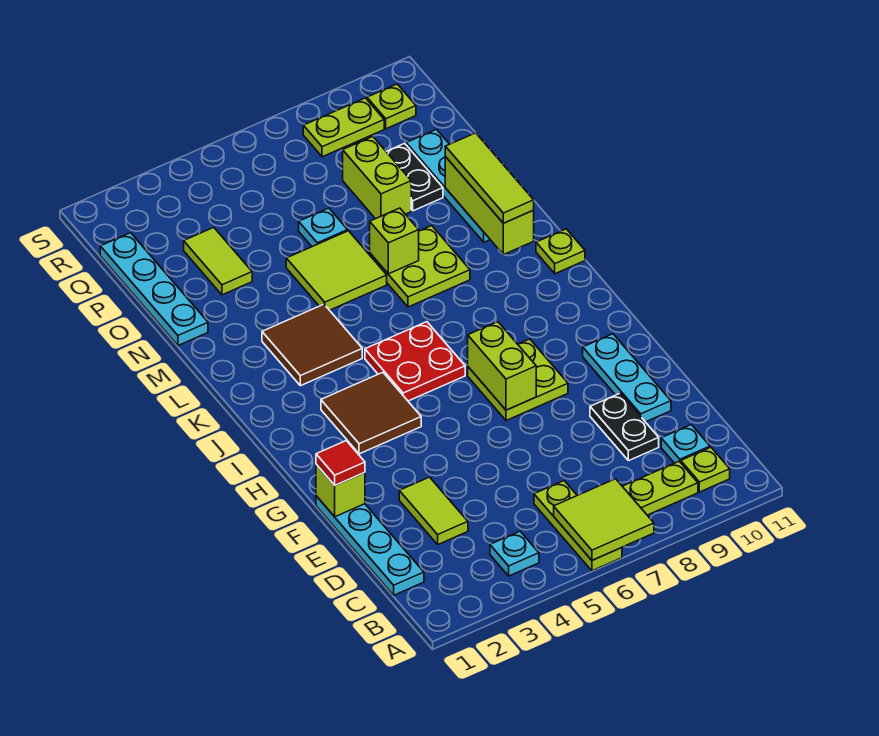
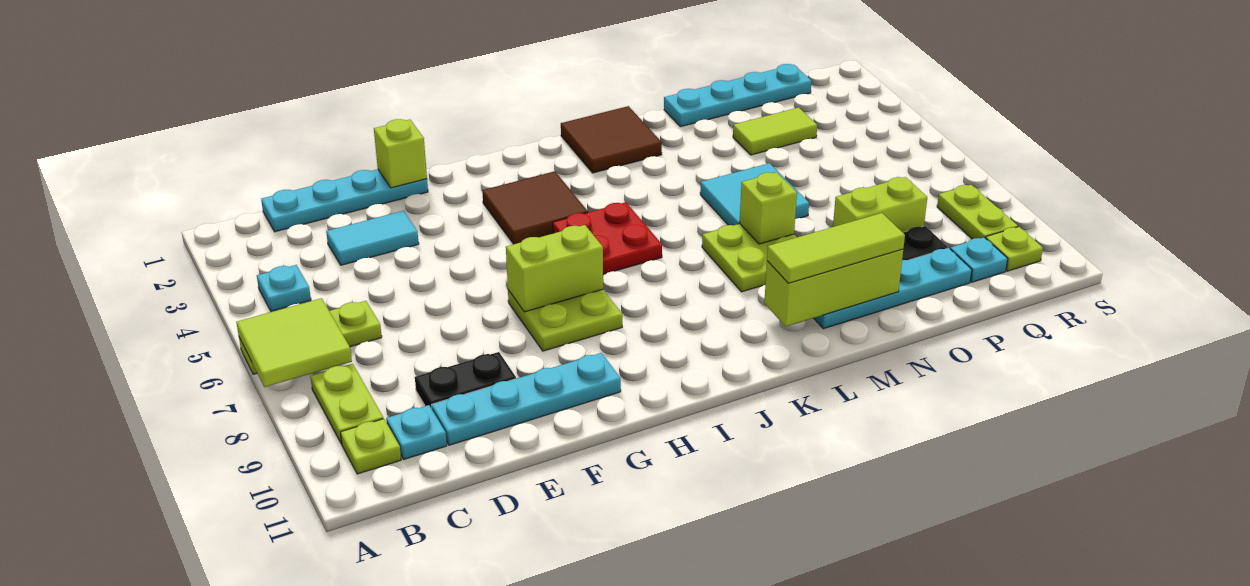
lime tile D3:E3 level 1 -> cyan tile D3:E3 level 1
cyan plate E10:G10 level 1 -> cyan plate D10:G10 level 1
red tile F1 level 3 -> none
brown tile K3:L4 level 1 -> brown tile K1:L2 level 1
lime plate K11 level 1 -> none
lime tile M5:N6 level 1 -> cyan tile M5:N6 level 1
cyan plate O6 level 1 -> cyan plate Q10 level 1

